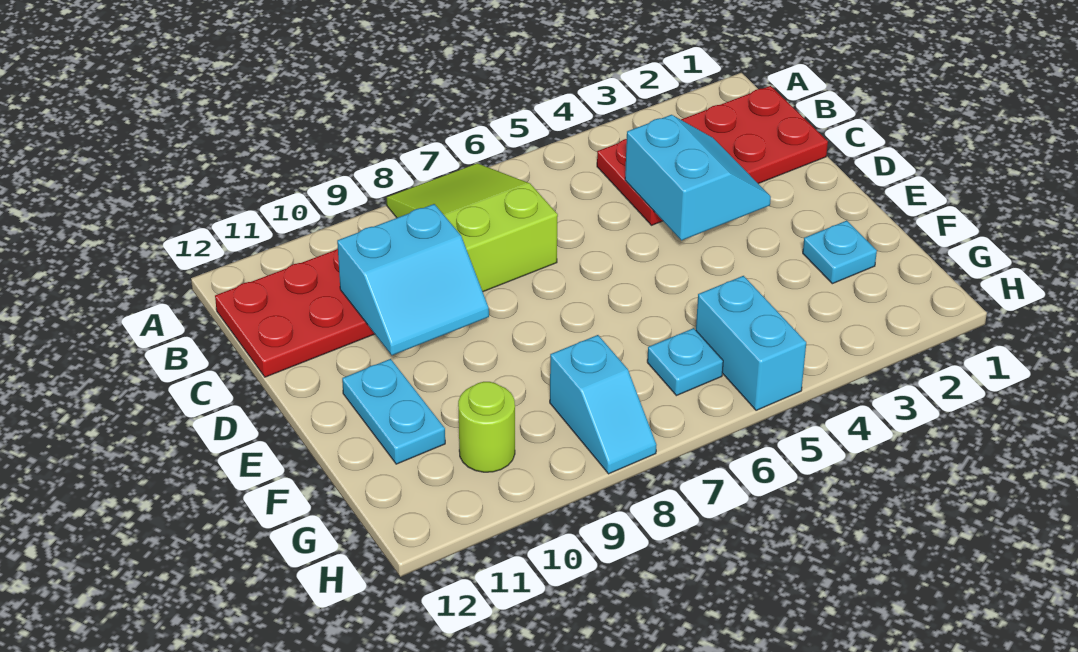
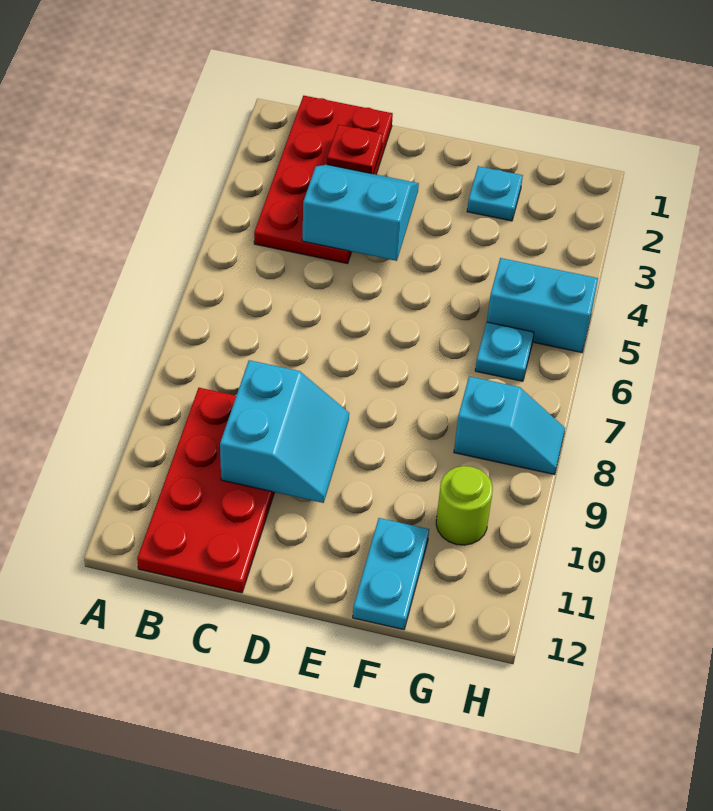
lime slope A7:C8 level 1 top C -> none
none -> red plate C2 level 2
cyan plate E11:F11 level 1 -> cyan plate F11:F12 level 1

